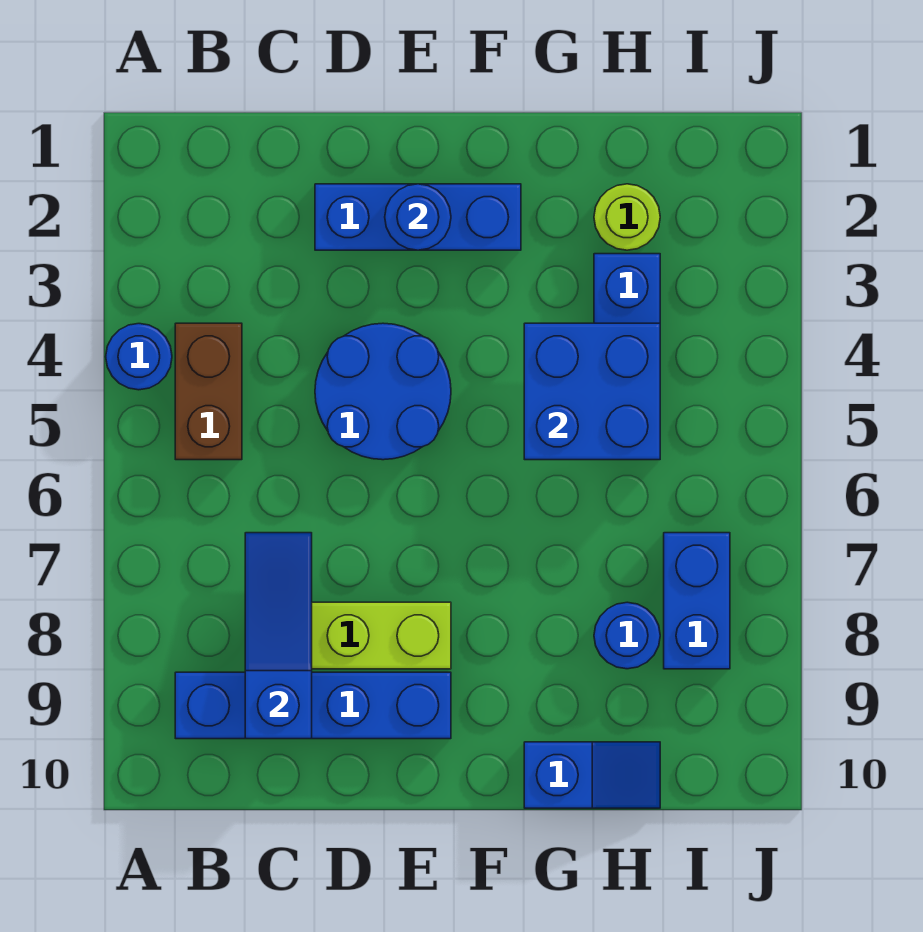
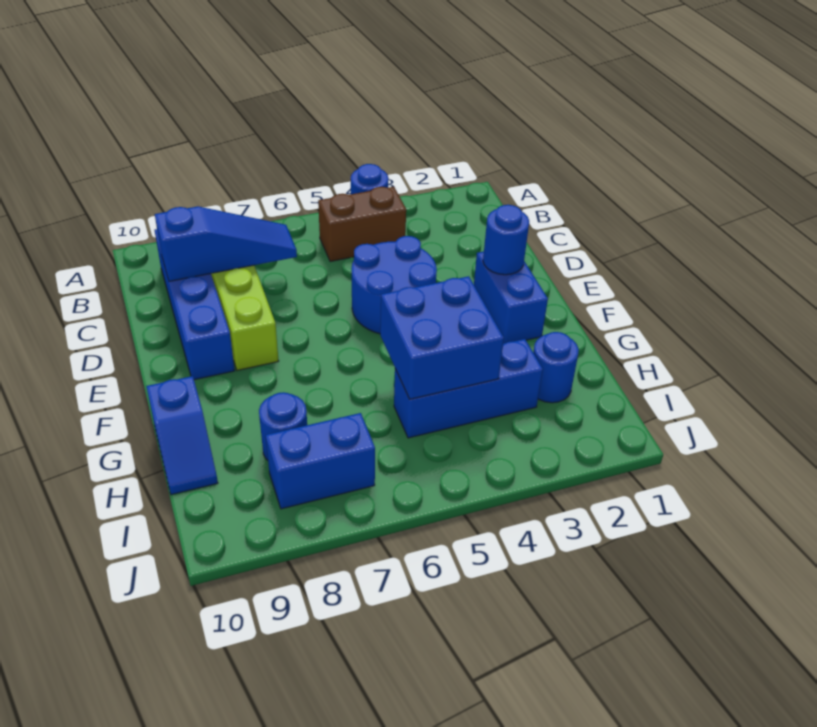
blue brick D2:F2 level 1 -> blue brick E2:F2 level 1
lime round brick H2 level 1 -> blue round brick H2 level 1

